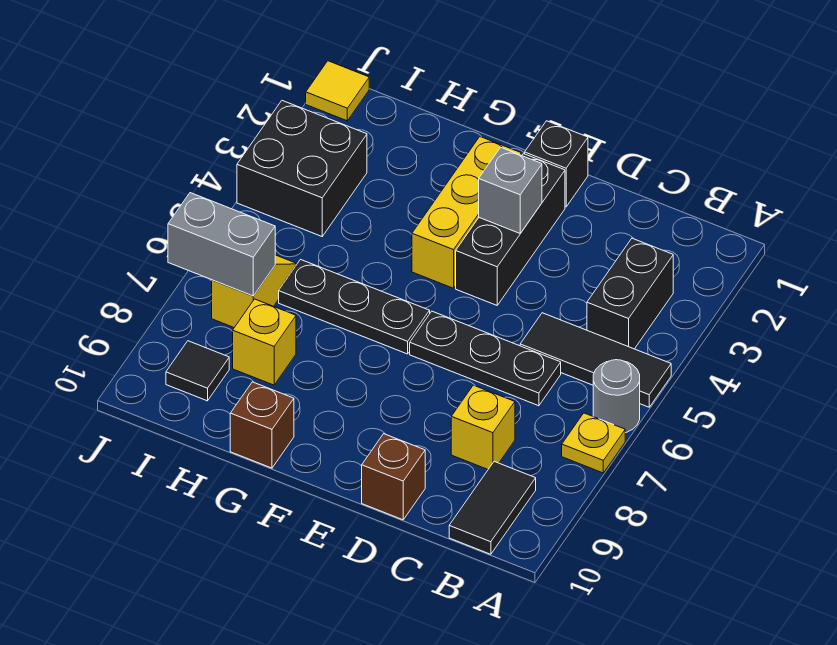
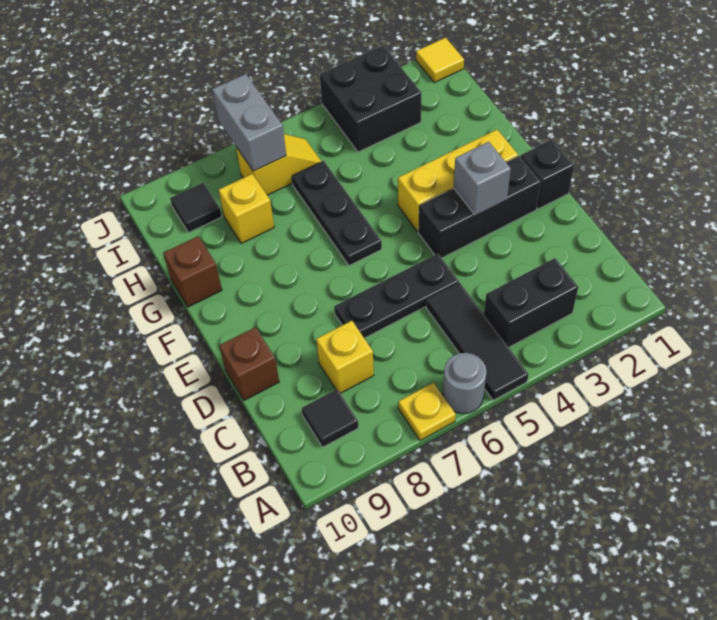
black tile B9:B10 level 1 -> black tile B9 level 1
black plate C6:E6 level 1 -> black plate D5:D7 level 1

